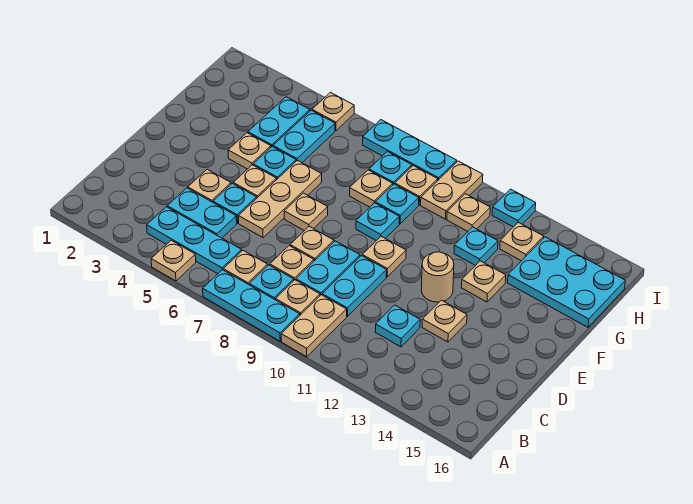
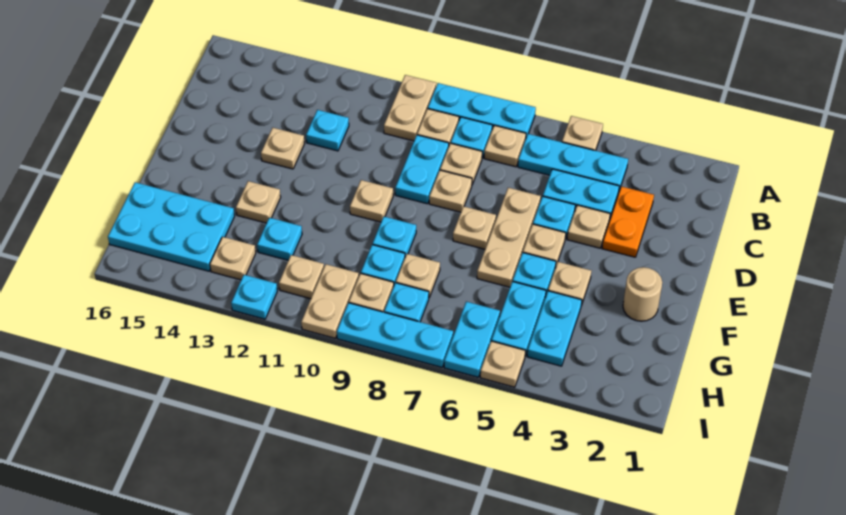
none -> orange plate C3:D3 level 1
cyan plate C10:D10 level 1 -> cyan plate H6:I6 level 1
tan round brick E12 level 1 -> tan round brick F2 level 1

